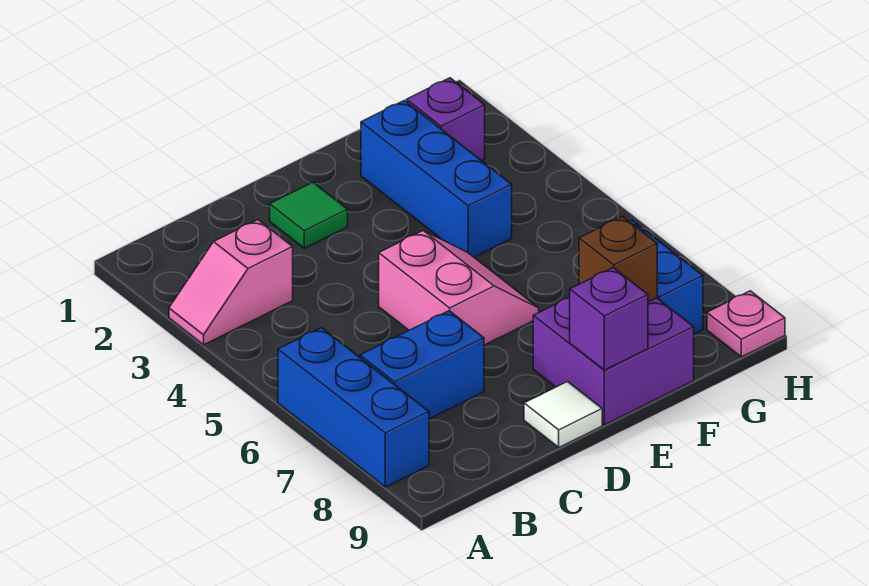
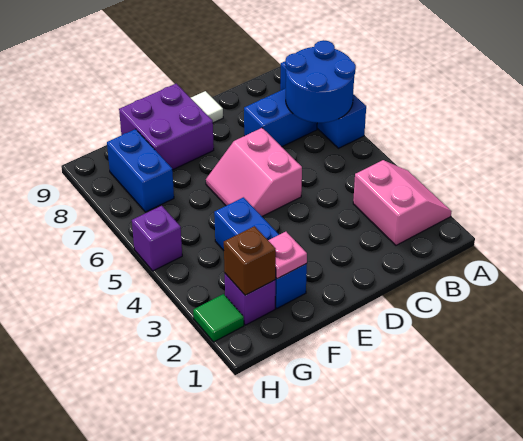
pink slope A3:B3 level 1 top B -> pink slope A2:B3 level 1 top B
none -> blue round brick A6:B7 level 2
green tile D2 level 1 -> green tile H2 level 1
purple brick E9 level 2 -> purple brick H5 level 1
brown brick F8 level 2 -> brown brick G2 level 2
pink plate H9 level 1 -> pink plate F2 level 2

